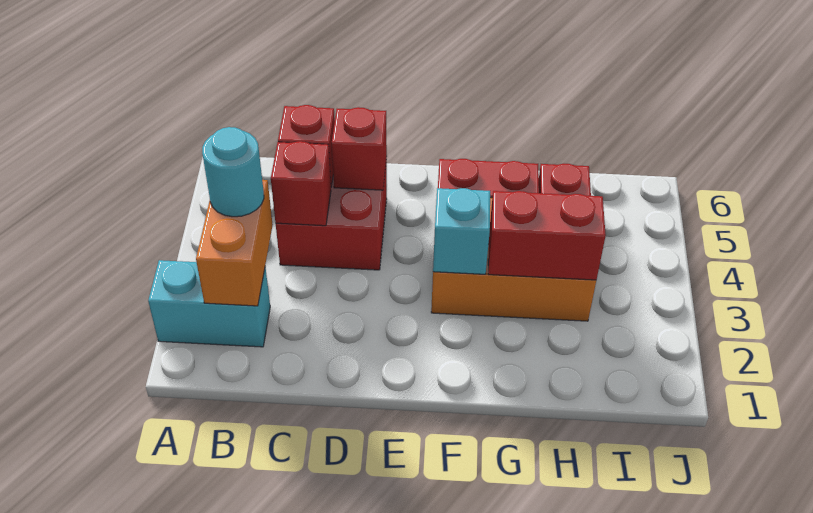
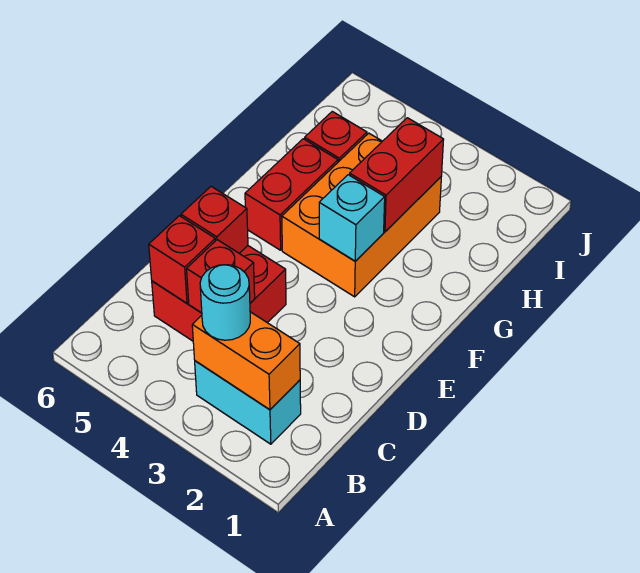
cyan brick A2:B2 level 1 -> cyan brick B2:B3 level 1

